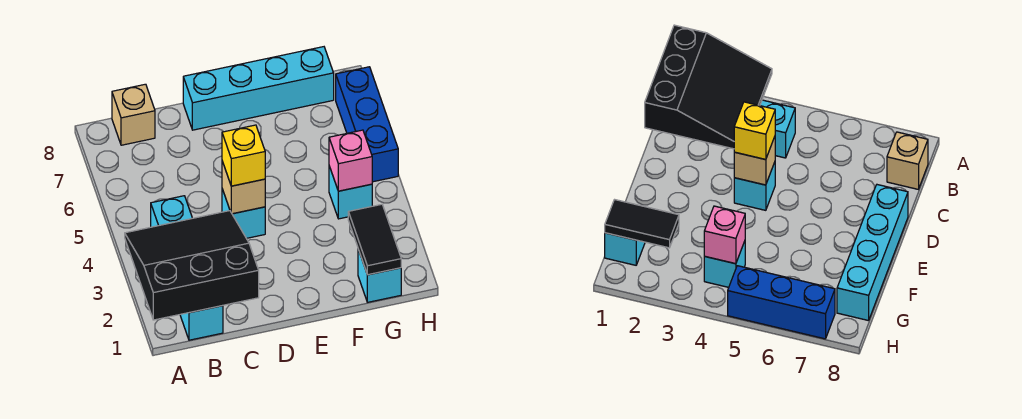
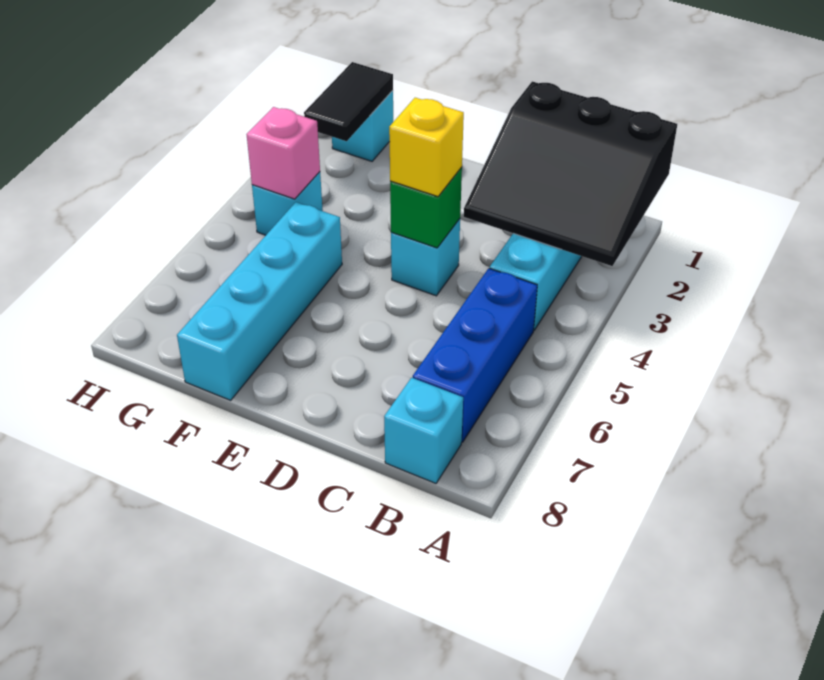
tan brick B8 level 1 -> cyan brick B8 level 1
tan brick D4 level 2 -> green brick D4 level 2
cyan brick D8:G8 level 1 -> cyan brick F5:F8 level 1
blue brick H5:H7 level 1 -> blue brick B5:B7 level 1

